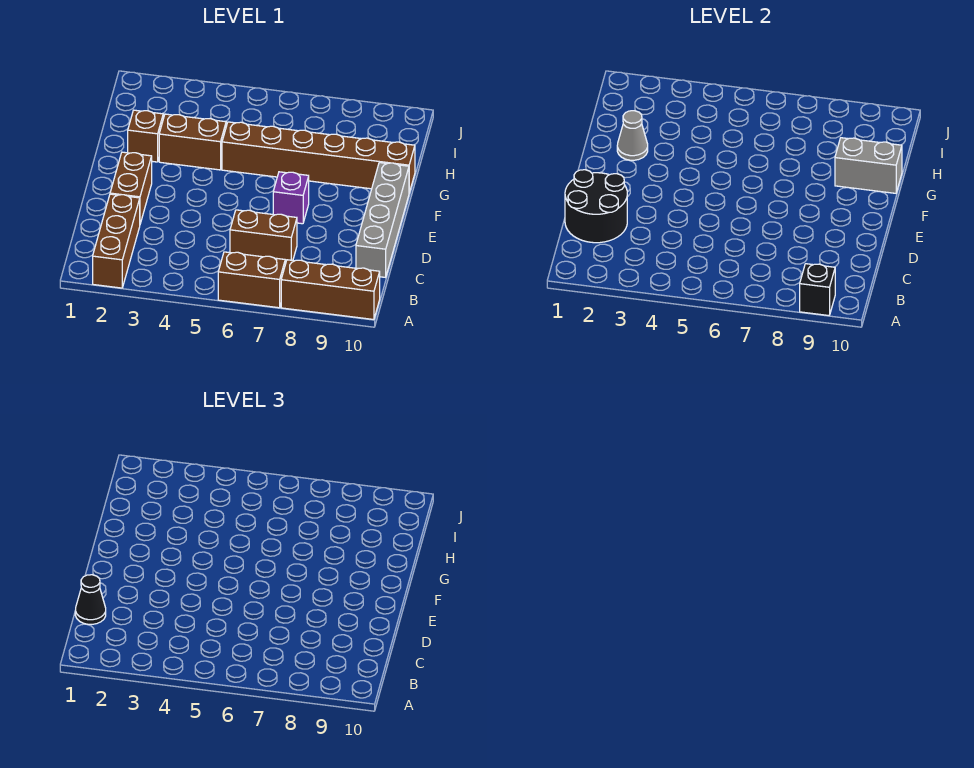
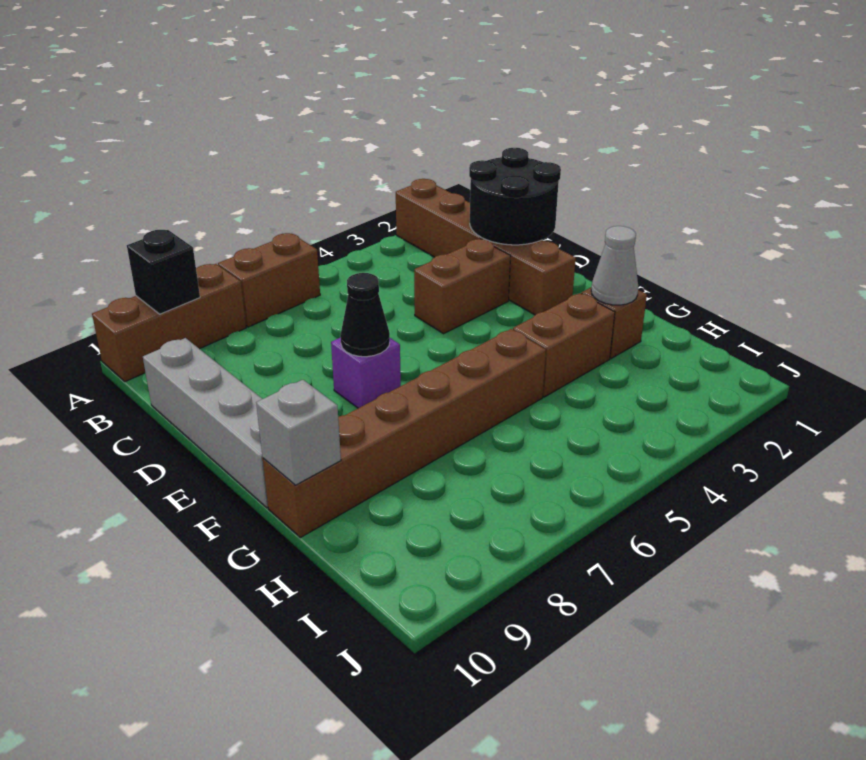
black cone C1 level 3 -> black cone E7 level 2
brown brick C6:C7 level 1 -> brown brick D3:D4 level 1
grey brick G9:G10 level 2 -> grey brick G10 level 2

